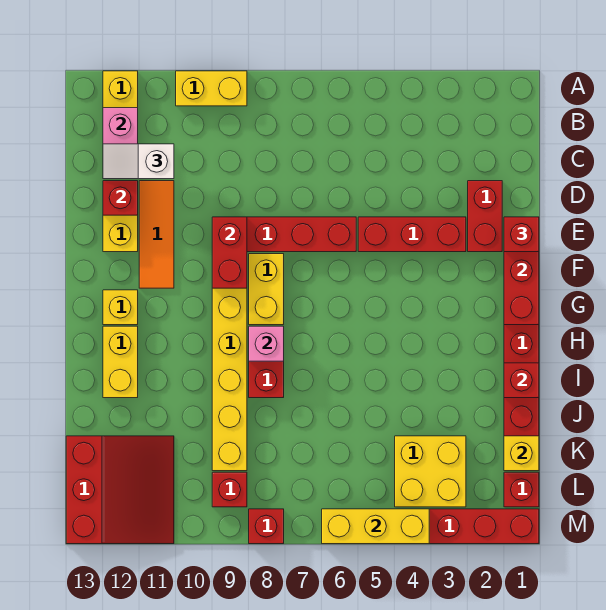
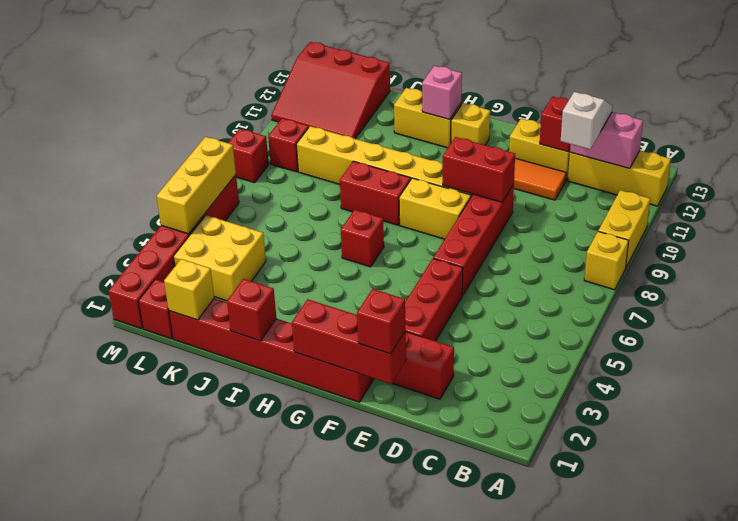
none -> yellow brick A8 level 1
none -> red brick H6 level 1
pink brick H8 level 2 -> pink brick H12 level 2

